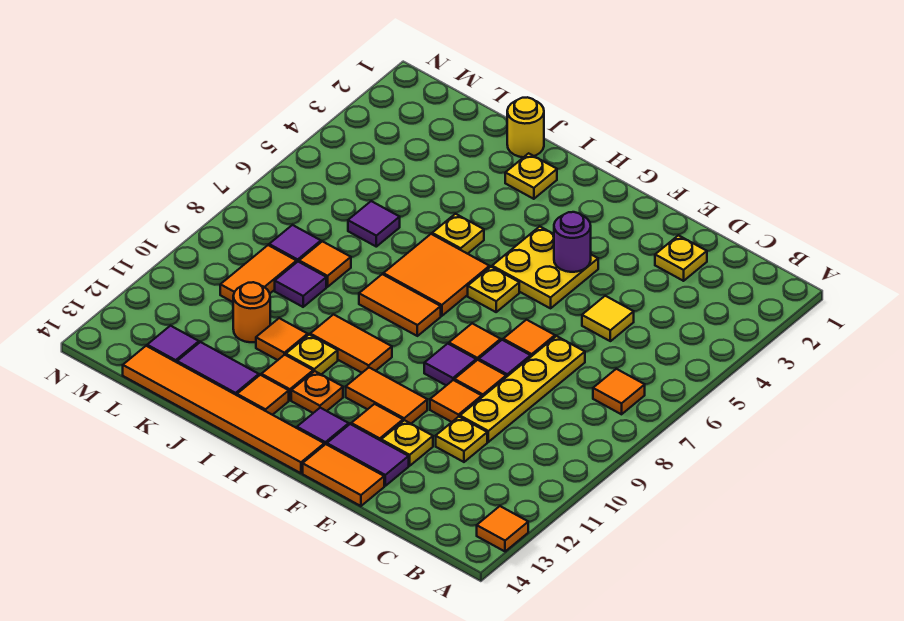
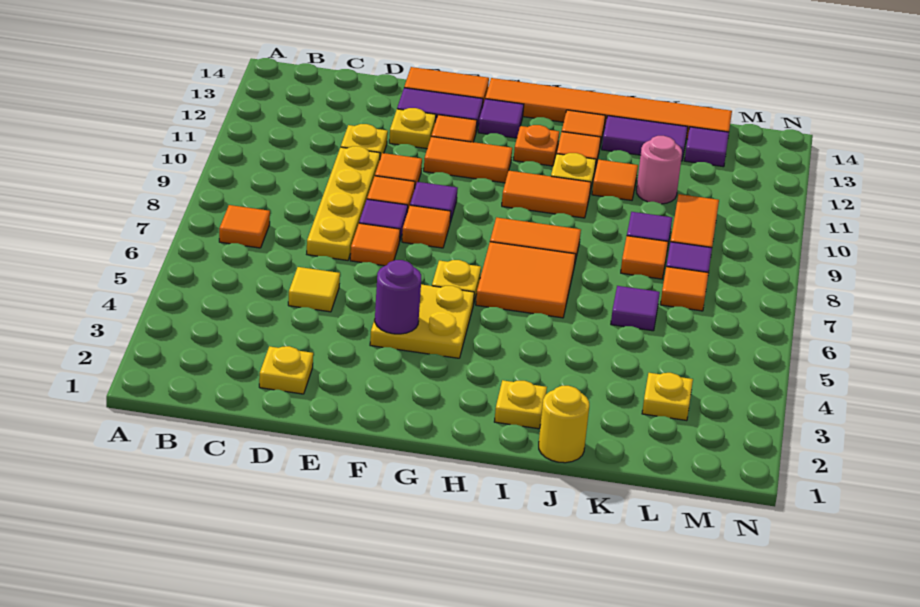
orange tile A13 level 1 -> orange tile L7 level 1
yellow plate I5 level 1 -> yellow plate L3 level 1
orange round brick K11 level 1 -> pink round brick K11 level 1

